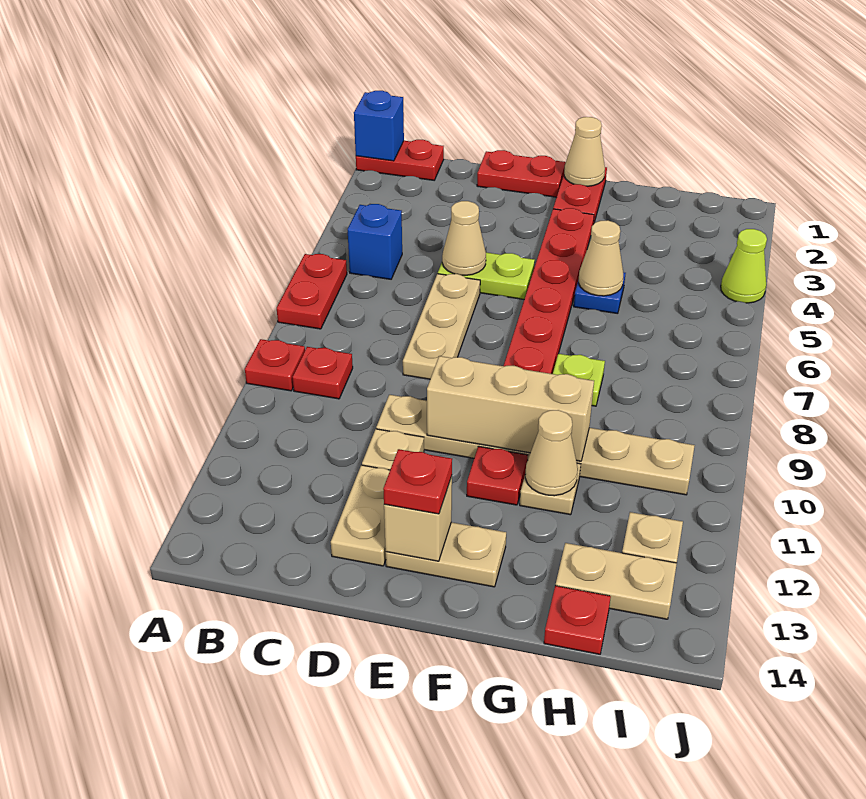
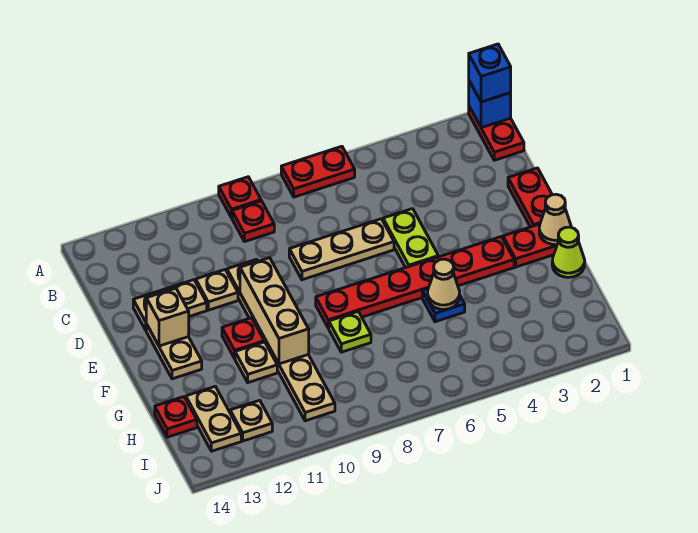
blue brick B5 level 1 -> blue brick A1 level 3
tan cone D5 level 2 -> none
red plate E13 level 3 -> none
tan cone G11 level 2 -> none
lime cone J4 level 1 -> lime cone G1 level 1

